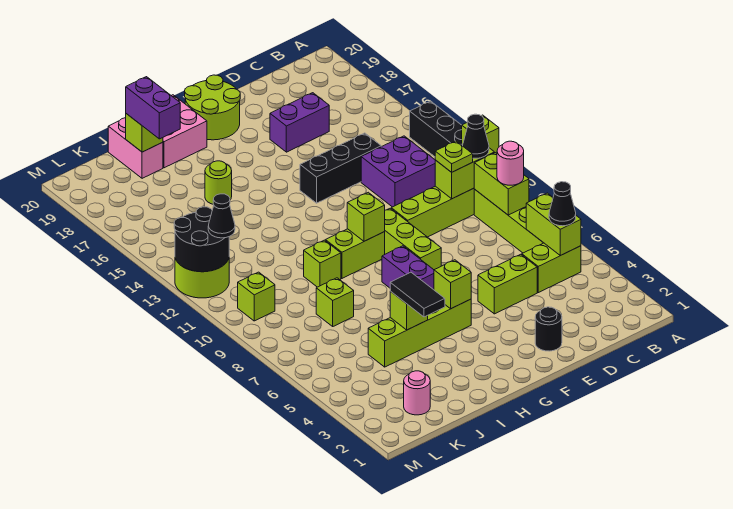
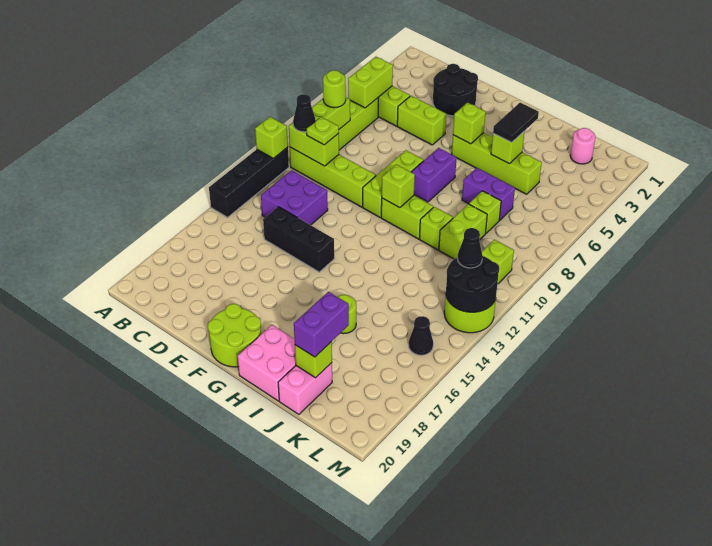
black cone B5 level 3 -> black cone L15 level 1
pink round brick B8 level 3 -> lime round brick B8 level 3
purple brick D17:E17 level 1 -> purple brick I7:J7 level 1
black round brick E2 level 1 -> black round brick D2:E3 level 1
none -> lime brick J9:J10 level 1

